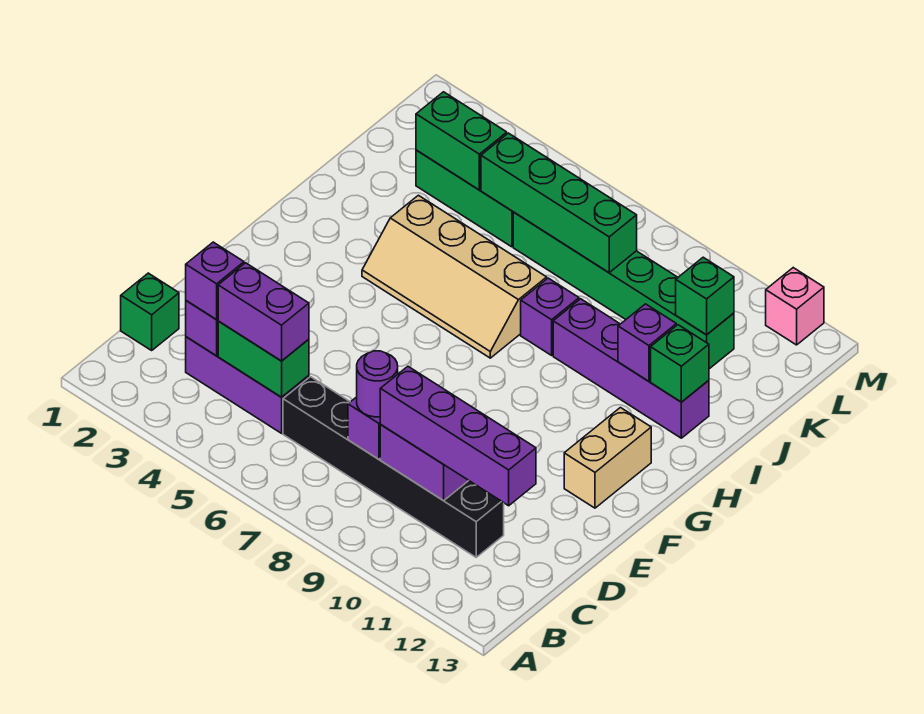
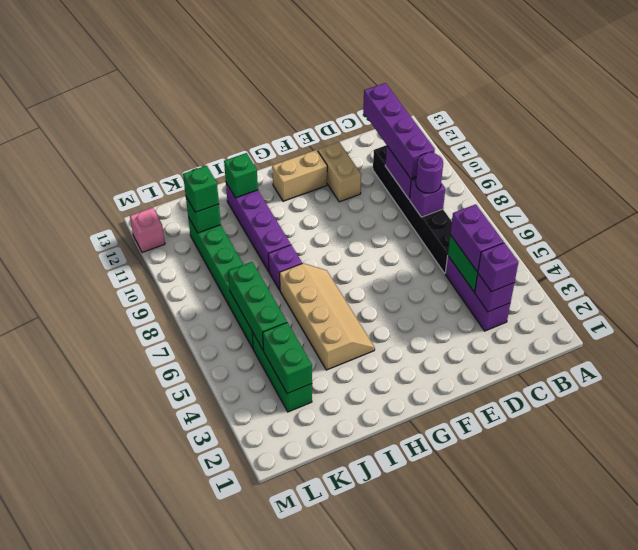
green brick C1 level 1 -> green brick K11 level 3
none -> tan brick E11:E12 level 1
purple brick I11 level 2 -> none
green brick K5:K8 level 2 -> green brick K5:K7 level 2

